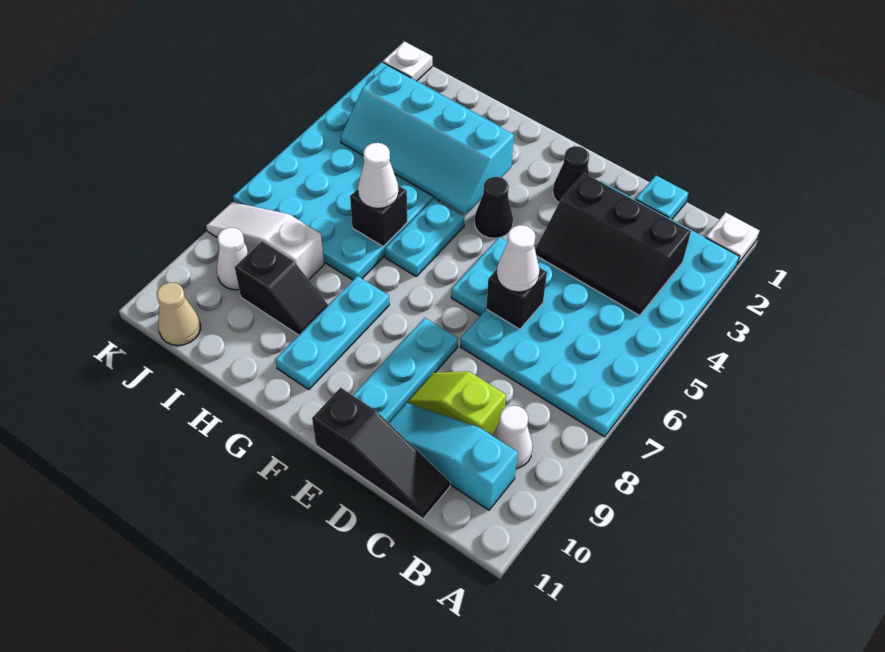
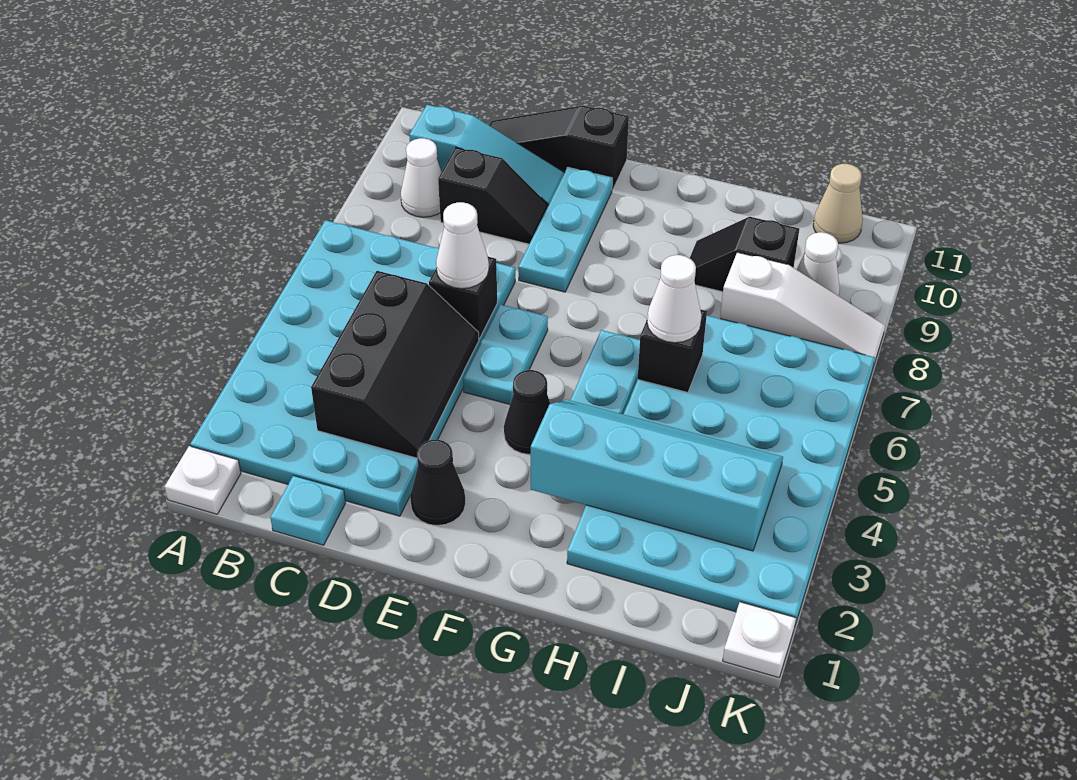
black slope B3:D4 level 2 top 3 -> black slope C3:D5 level 2 top C
lime slope C9:D9 level 1 top C -> black slope C9:D9 level 1 top C
cyan plate G8:G10 level 1 -> none

